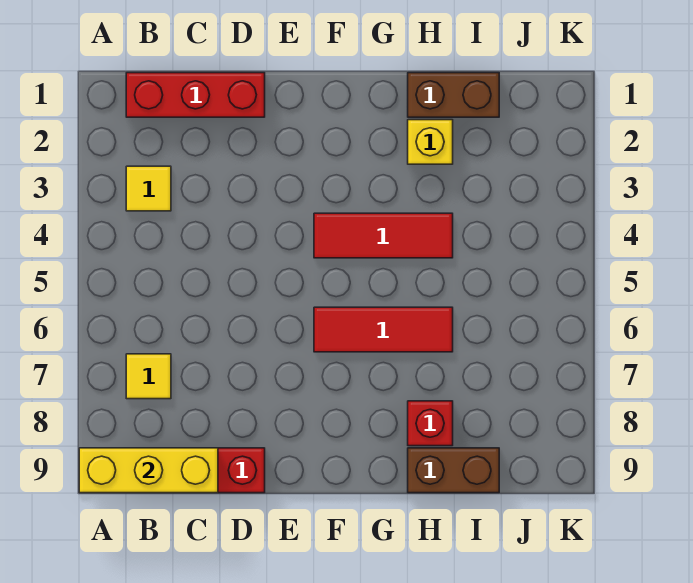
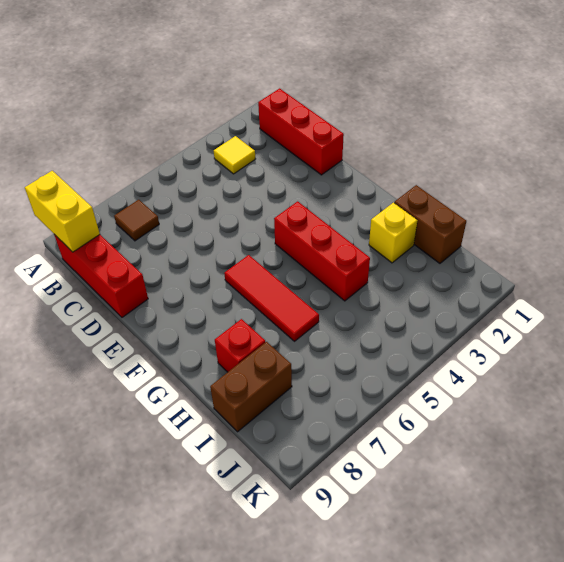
yellow brick A9:C9 level 2 -> yellow brick A9:B9 level 2
yellow tile B7 level 1 -> brown tile B7 level 1
red tile F4:H4 level 1 -> red brick F4:H4 level 1
brown brick H9:I9 level 1 -> brown brick I8:I9 level 1

